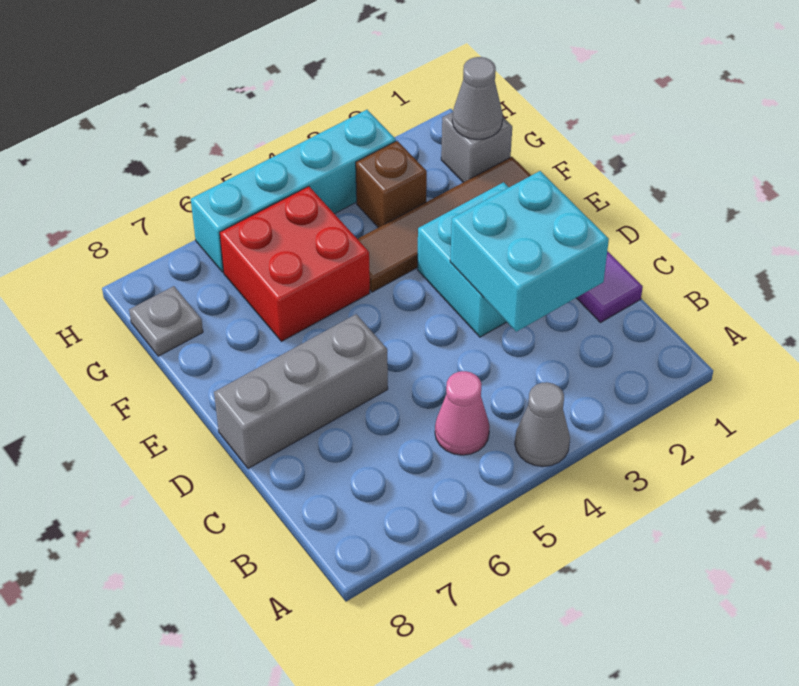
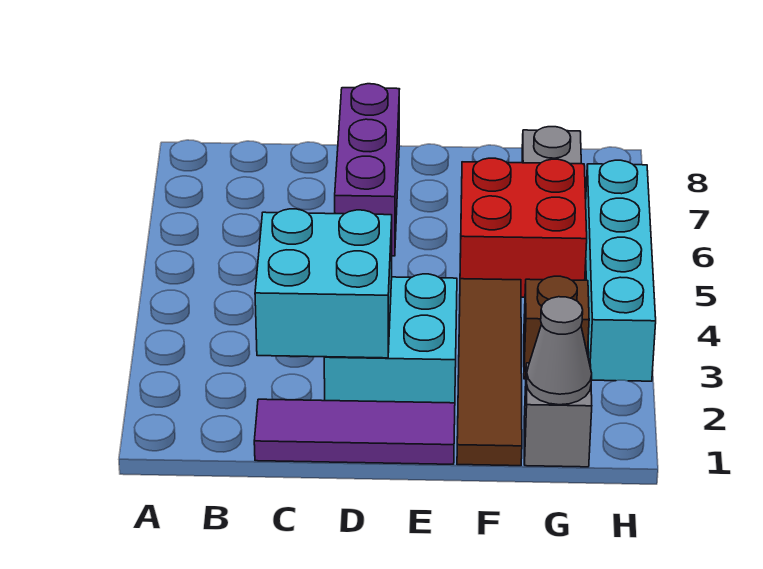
grey cone A4 level 1 -> none
pink cone B5 level 1 -> none
grey brick D6:D8 level 1 -> purple brick D6:D8 level 1

